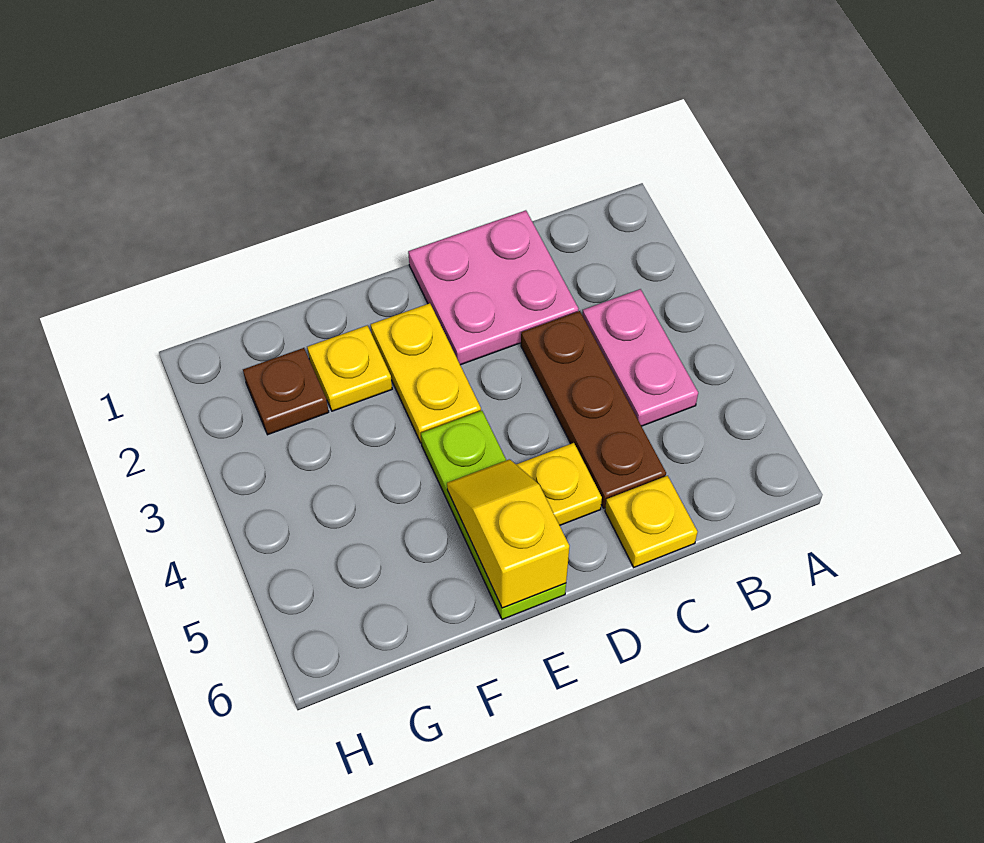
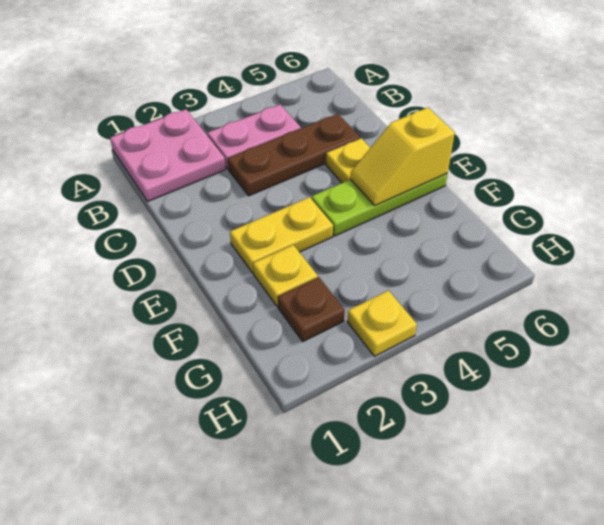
pink plate C1:D2 level 1 -> pink plate A1:B2 level 1
yellow plate C6 level 1 -> yellow plate H3 level 1

